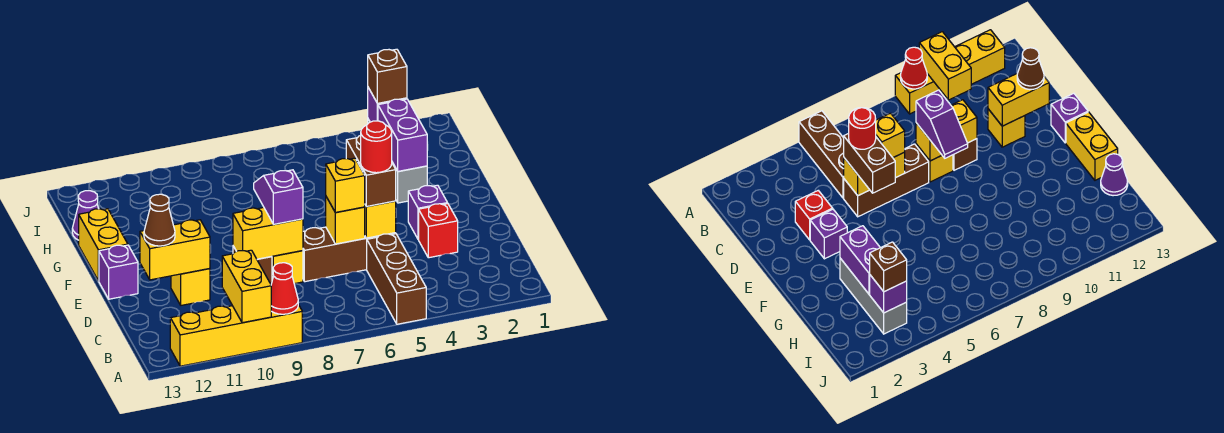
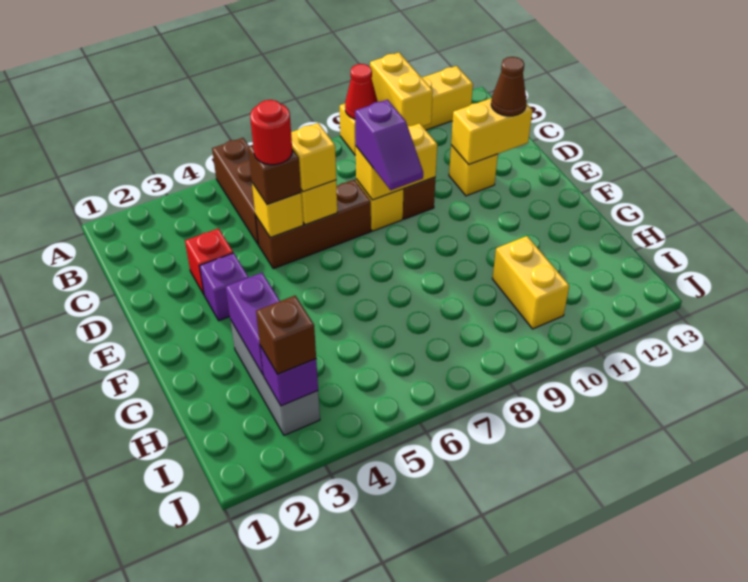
brown brick D5:E5 level 3 -> brown brick D5 level 3
purple brick E13 level 1 -> none
yellow brick F13:G13 level 1 -> yellow brick H10:I10 level 1
purple cone H13 level 1 -> none

